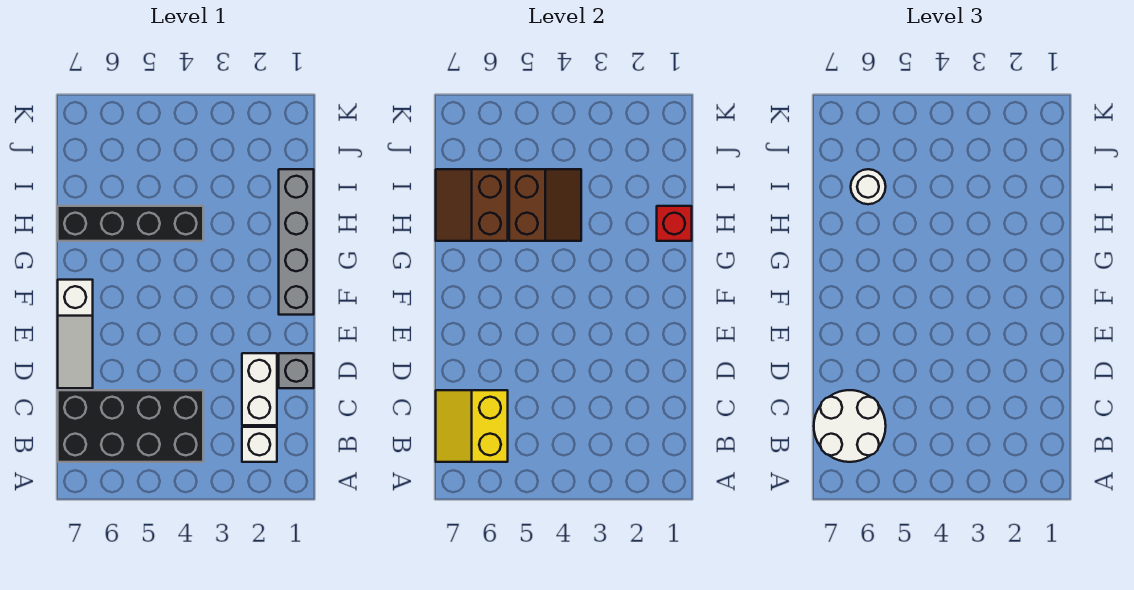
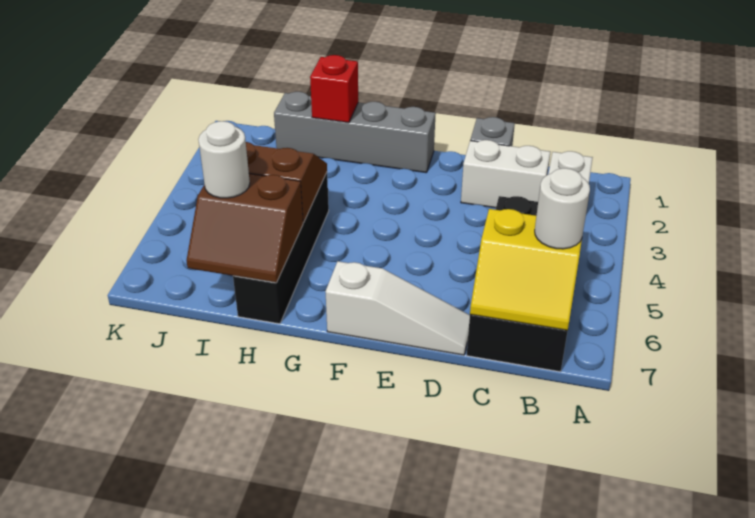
white round brick B6:C7 level 3 -> white round brick B6 level 3

